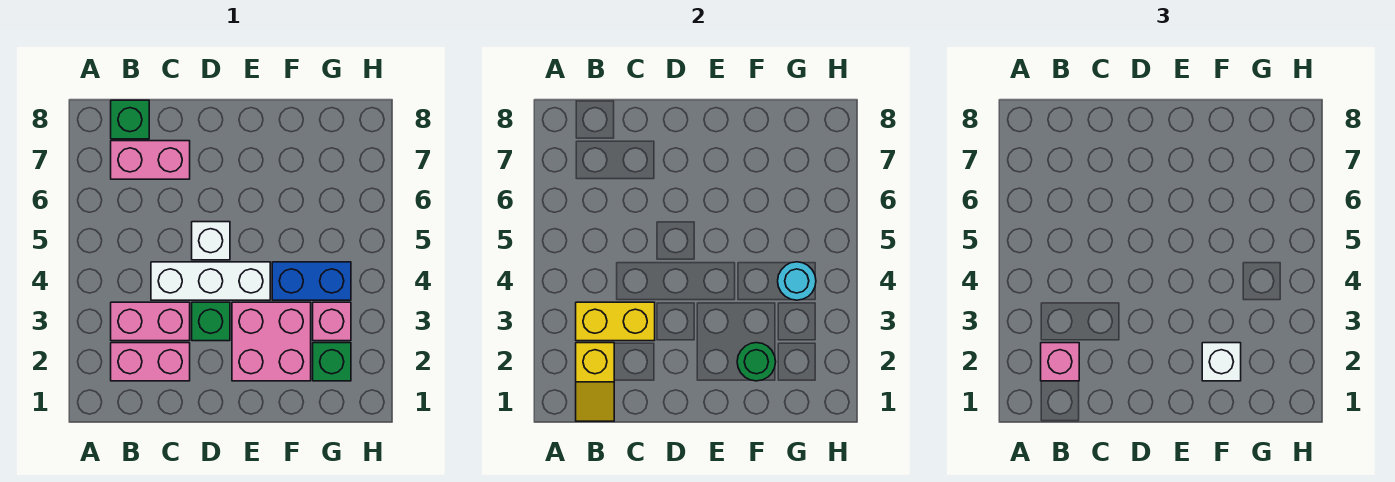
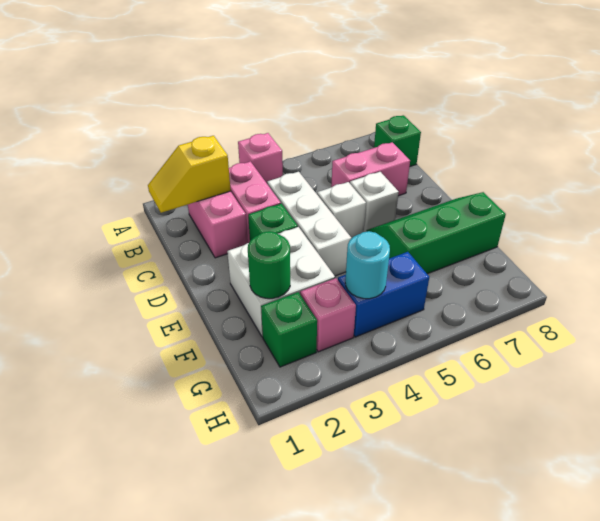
pink brick B2 level 3 -> pink brick A4 level 1
yellow brick B3:C3 level 2 -> none
pink brick B7:C7 level 1 -> pink brick C6:C7 level 1
pink brick E2:F3 level 1 -> white brick E2:F3 level 1
none -> green slope E6:F8 level 1 top F
white brick F2 level 3 -> white brick D6 level 1
blue brick F4:G4 level 1 -> blue brick G4:G5 level 1

